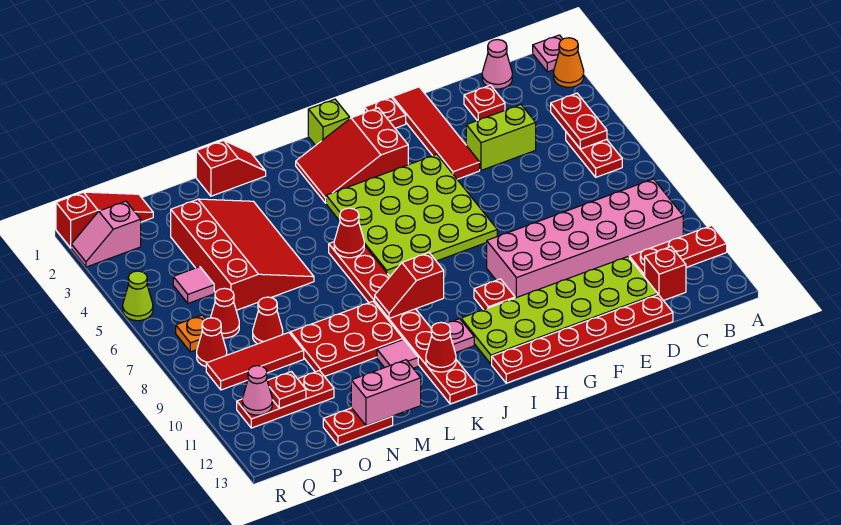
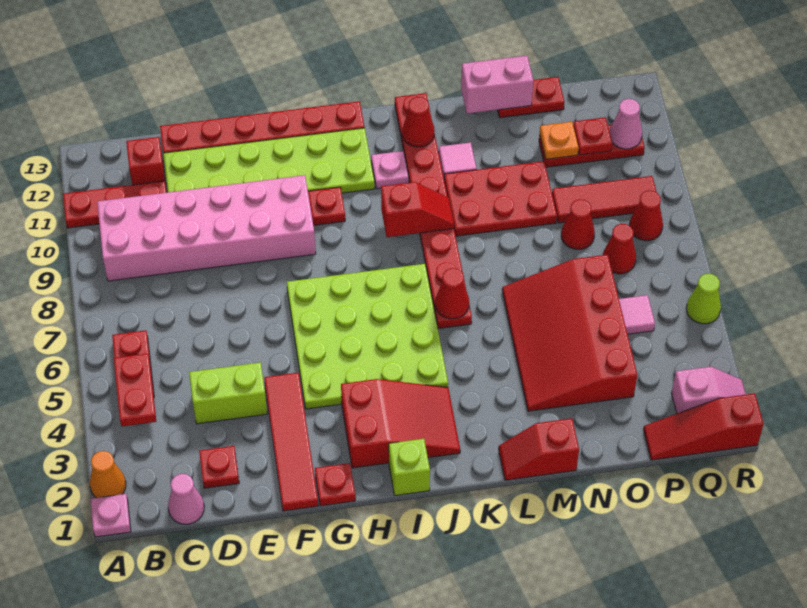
orange plate Q7 level 1 -> orange plate O11 level 2

